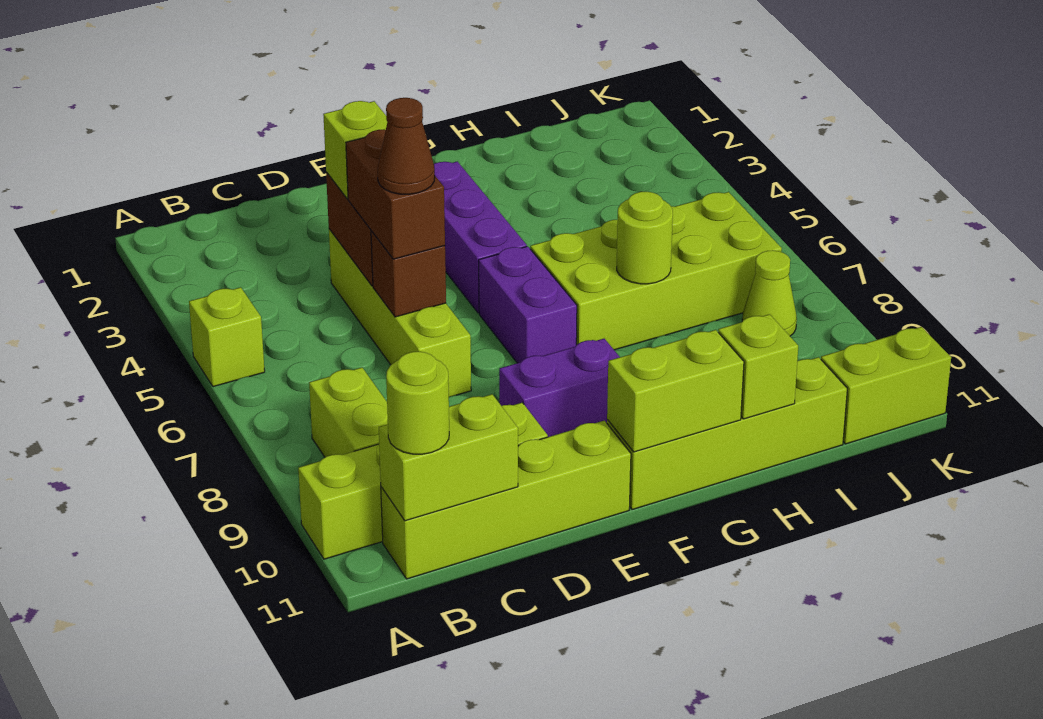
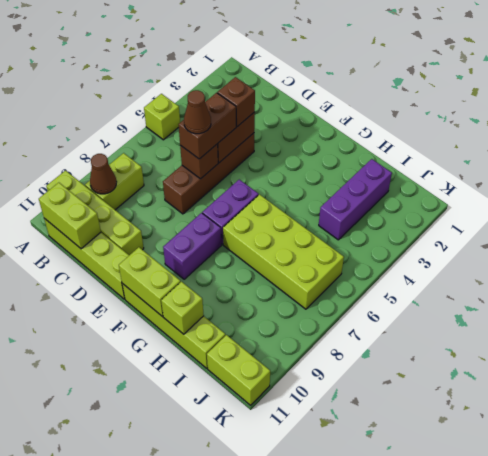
none -> brown cone B9 level 2
lime round brick B11 level 3 -> none
lime brick D4:D7 level 1 -> brown brick D4:D7 level 1
lime brick D4 level 3 -> brown brick D4 level 3
purple brick E9:F9 level 1 -> purple brick F8:F9 level 1
purple brick F3:F5 level 1 -> purple brick I2:I4 level 1
lime round brick H7 level 2 -> none
lime cone J8 level 1 -> none

